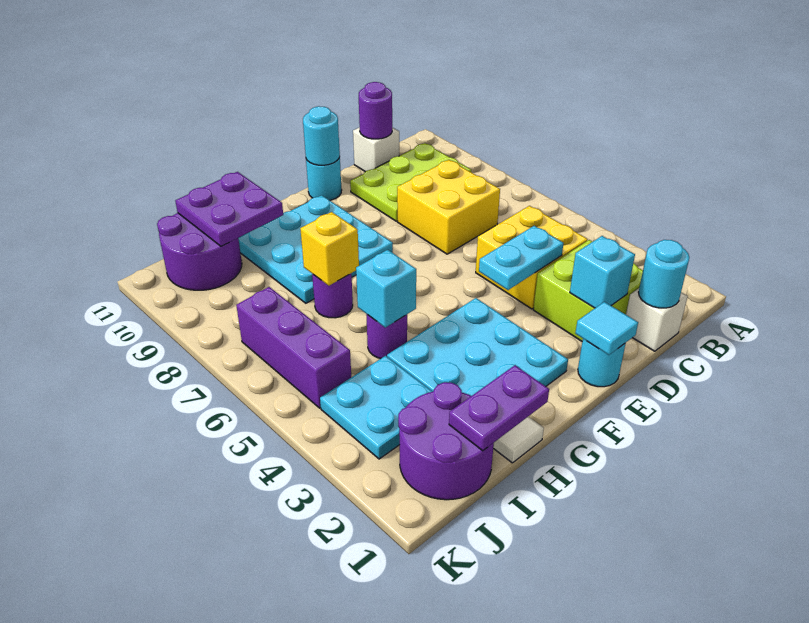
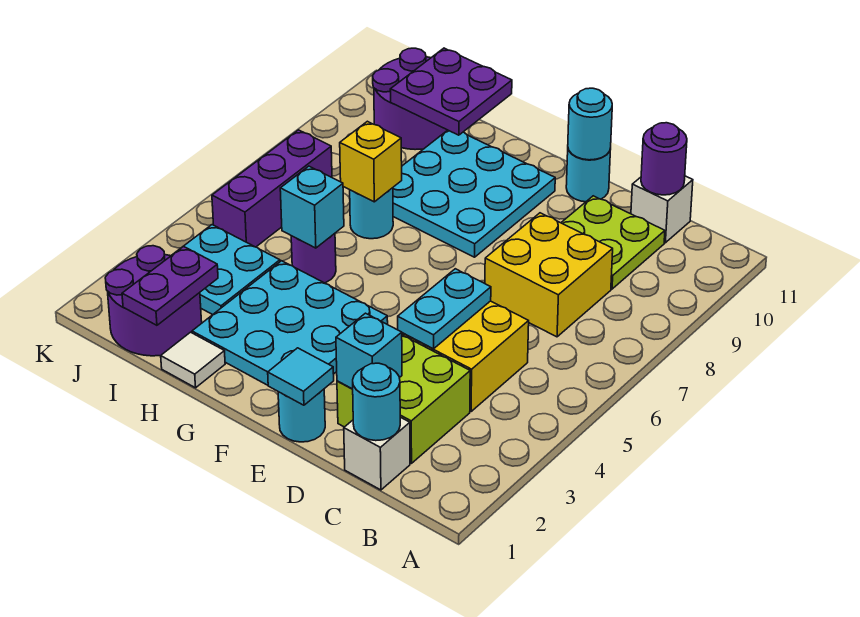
lime plate B9:D10 level 1 -> lime plate C9:D10 level 1
cyan plate D4:E4 level 2 -> cyan plate D4:D5 level 2
purple plate H1:I1 level 2 -> purple plate I1:I2 level 2
purple round brick H7 level 1 -> cyan round brick H7 level 1

